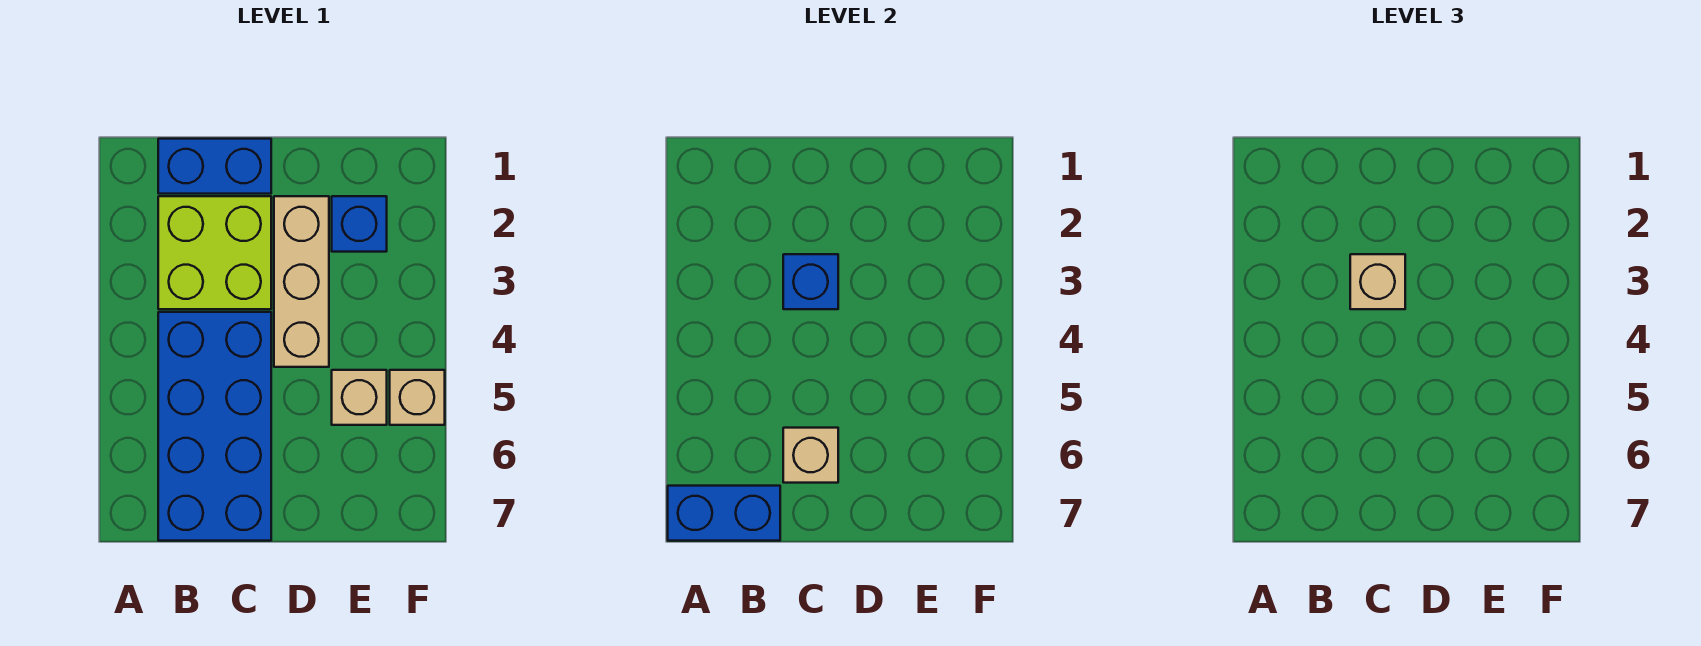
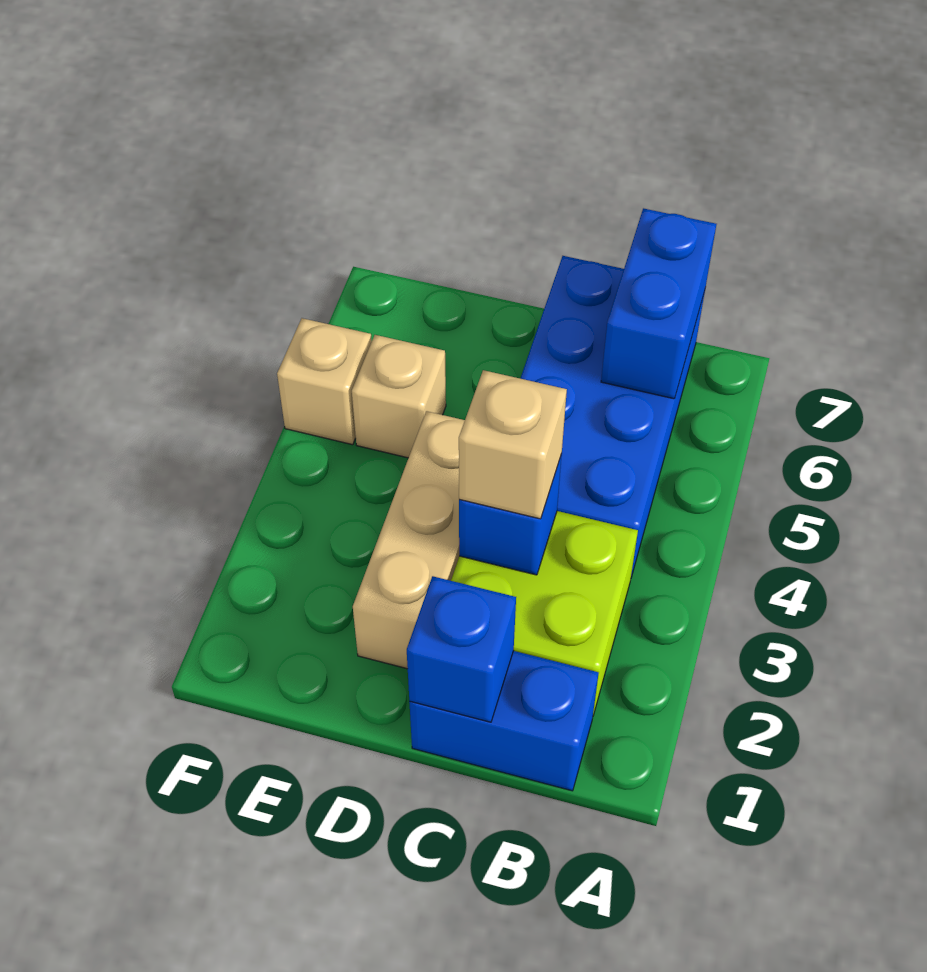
blue brick A7:B7 level 2 -> blue brick B6:B7 level 2
tan brick C6 level 2 -> none
blue brick E2 level 1 -> blue brick C1 level 2

